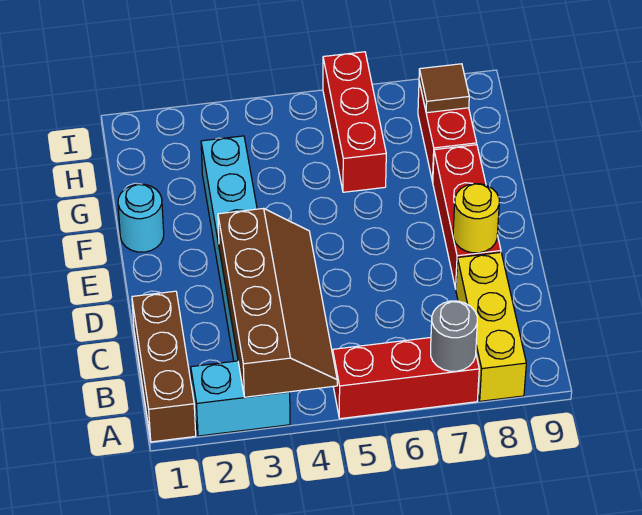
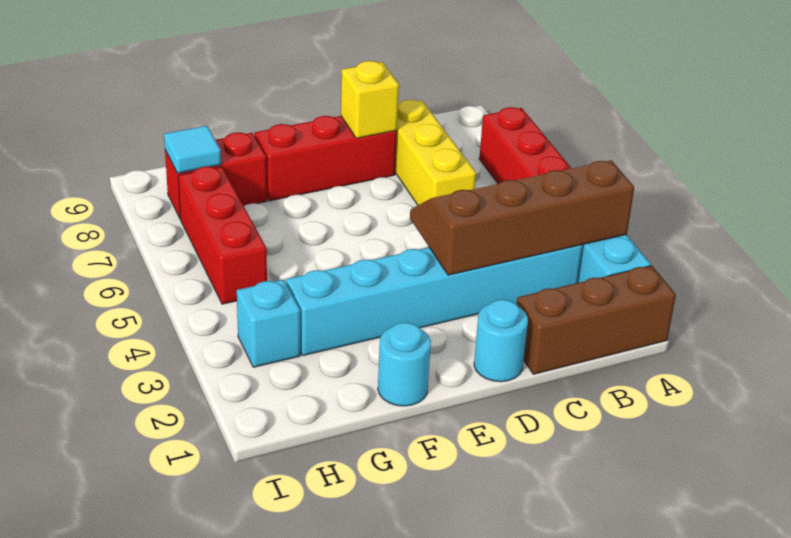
grey round brick A7 level 2 -> none
yellow brick A8:C8 level 1 -> yellow brick C6:C8 level 1
none -> cyan round brick D1 level 1
yellow round brick D8 level 2 -> yellow brick D8 level 2
red brick G6:I6 level 1 -> red brick H5:H7 level 1
none -> cyan brick H3 level 1
brown tile H8 level 2 -> cyan tile H8 level 2

